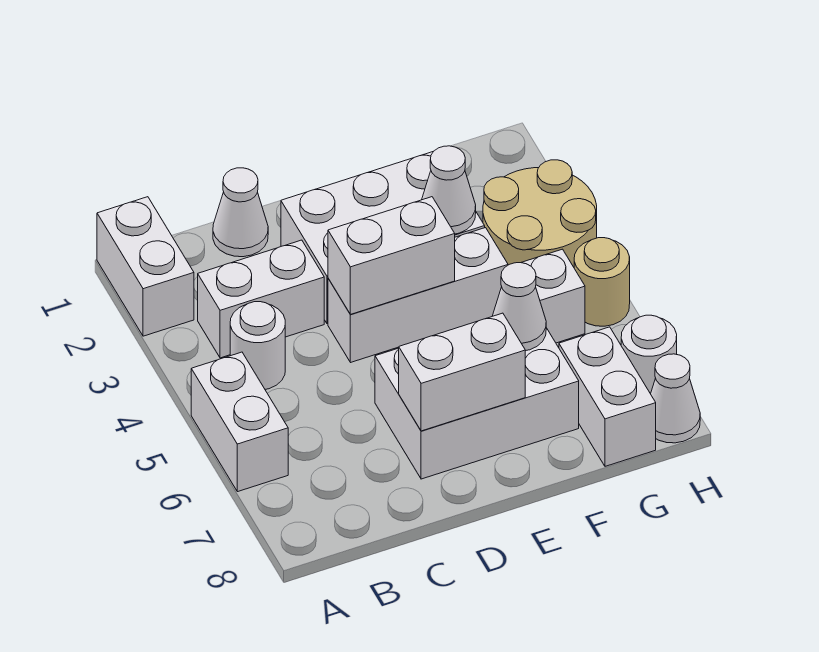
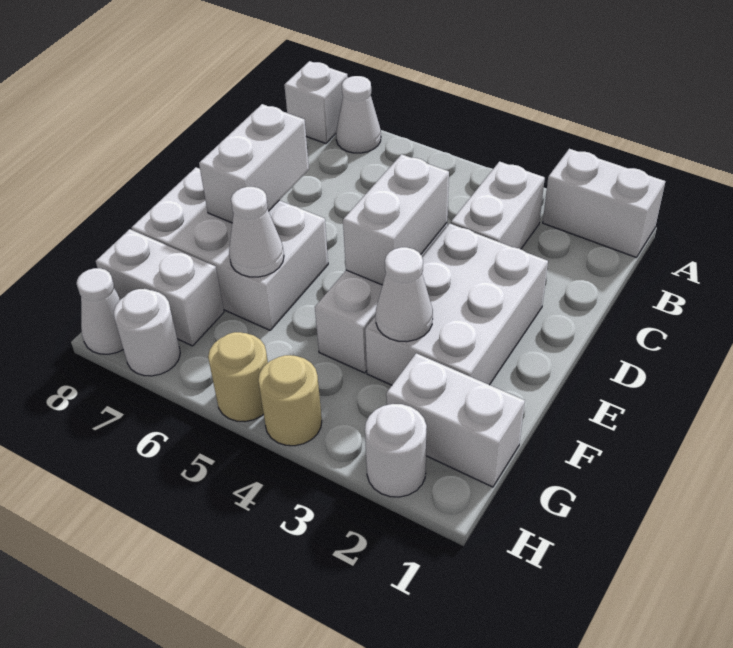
white brick A5:A6 level 1 -> white brick G1:G2 level 1
white round brick B4 level 1 -> white round brick H2 level 1
white cone C1 level 1 -> white cone A7 level 1
white brick D6:F7 level 1 -> white brick E6:F8 level 1
tan round brick G3:H4 level 1 -> tan round brick H4 level 1
white brick G5 level 1 -> white brick A8 level 1

